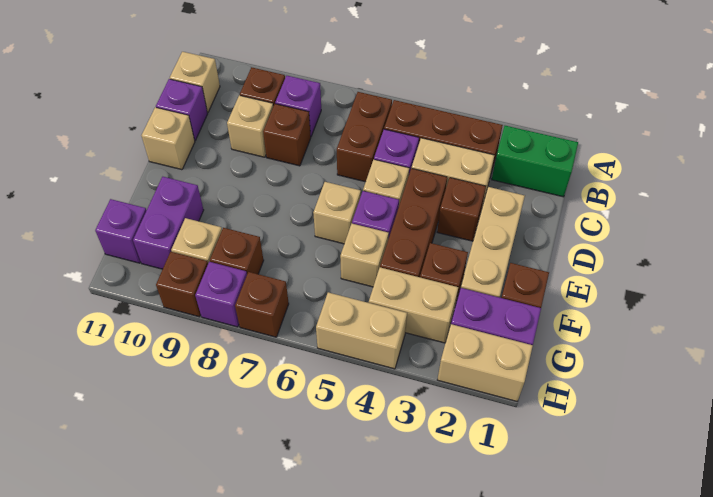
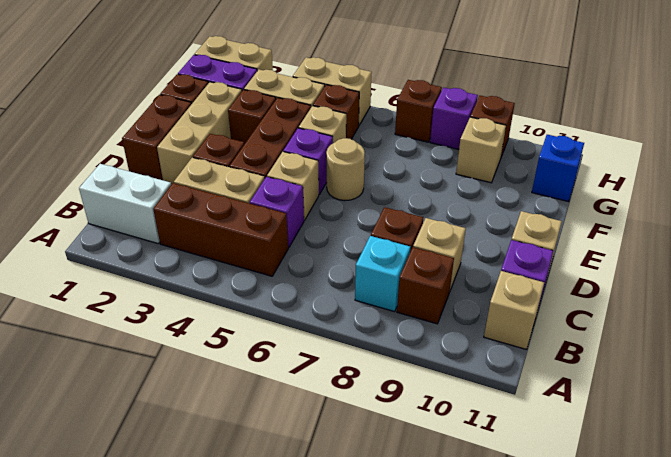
green brick B1:B2 level 1 -> white brick B1:B2 level 1
brown brick B6:C6 level 1 -> brown brick D1:E1 level 1
purple brick B8 level 1 -> cyan brick B8 level 1
tan brick E6 level 1 -> tan round brick E6 level 1
purple brick F10:G10 level 1 -> none
brown brick G8 level 1 -> brown brick G5 level 1
purple brick G11 level 1 -> blue brick G11 level 1

